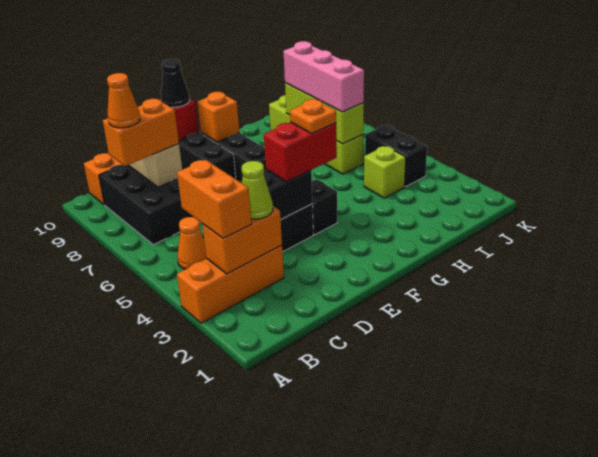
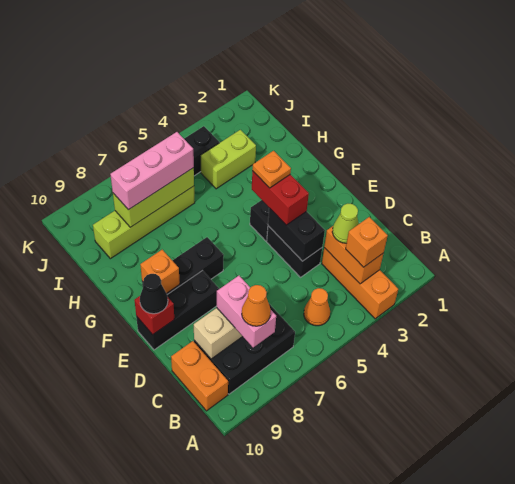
orange brick B3:B4 level 3 -> orange brick B3 level 3
orange brick B8:C8 level 3 -> pink brick B8:C8 level 3
lime brick I4 level 1 -> lime brick I3:I4 level 1

